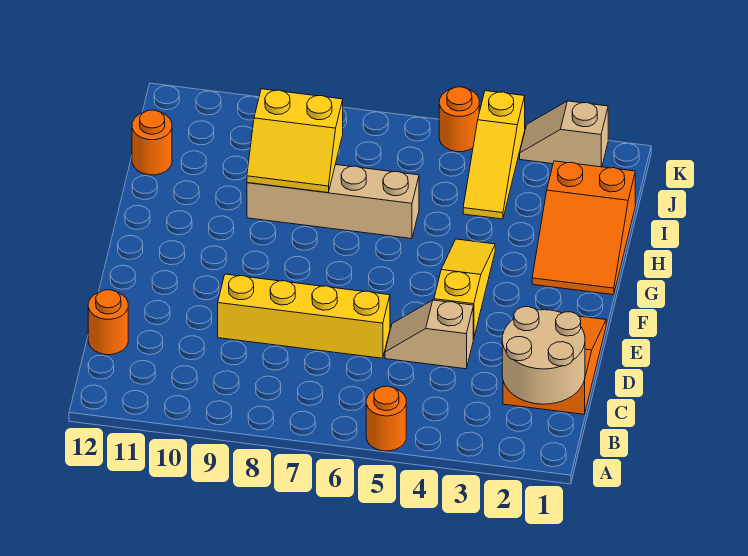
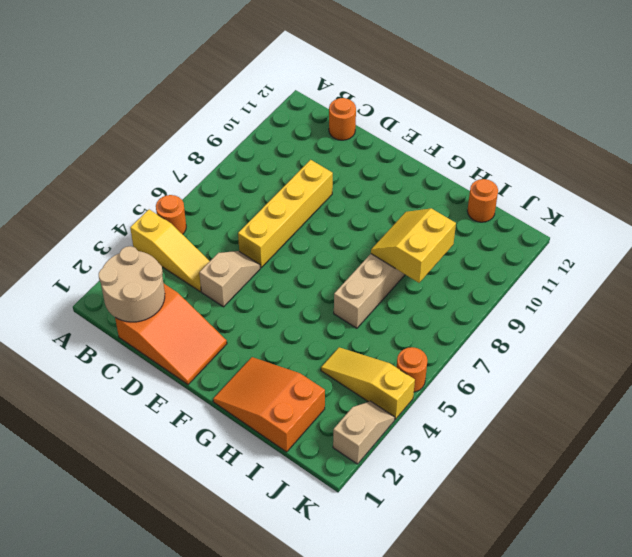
yellow slope E4:G4 level 1 top E -> yellow slope A4:C4 level 1 top A

